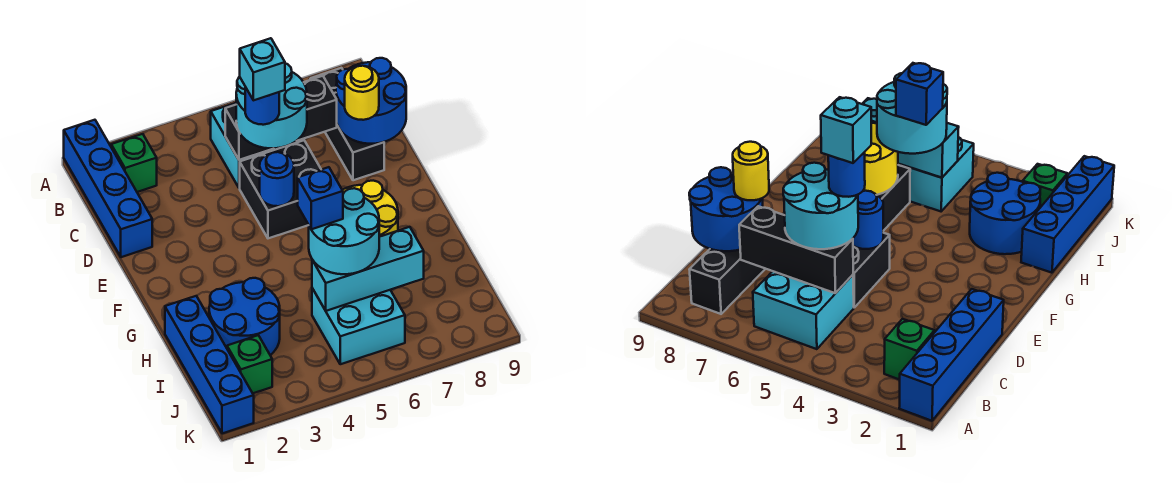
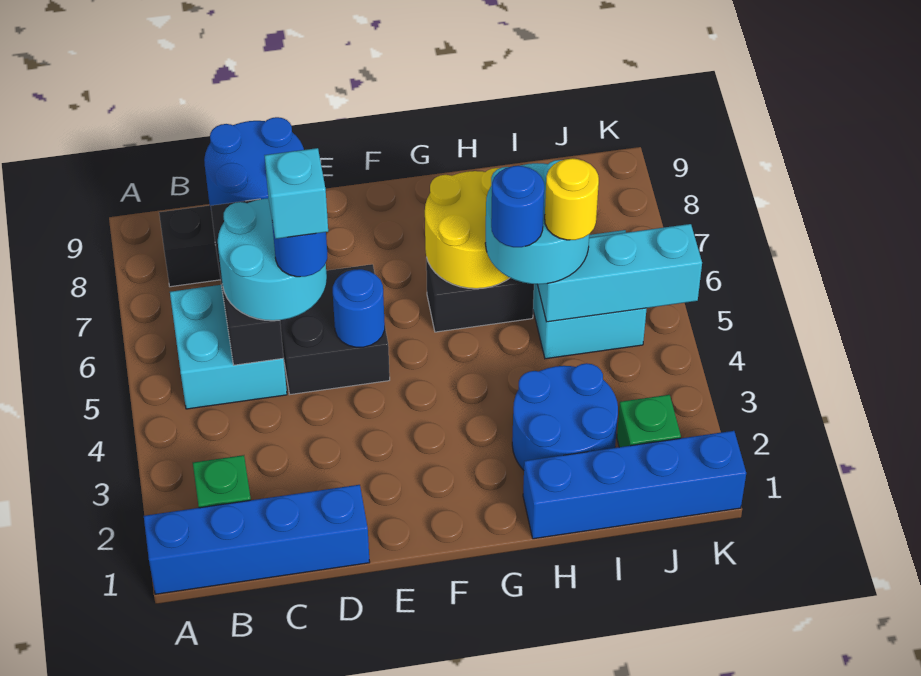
yellow round brick D8 level 3 -> yellow round brick I5 level 4
blue brick H5 level 4 -> blue round brick H5 level 4
cyan brick I5:I7 level 2 -> cyan brick I5:K5 level 2

